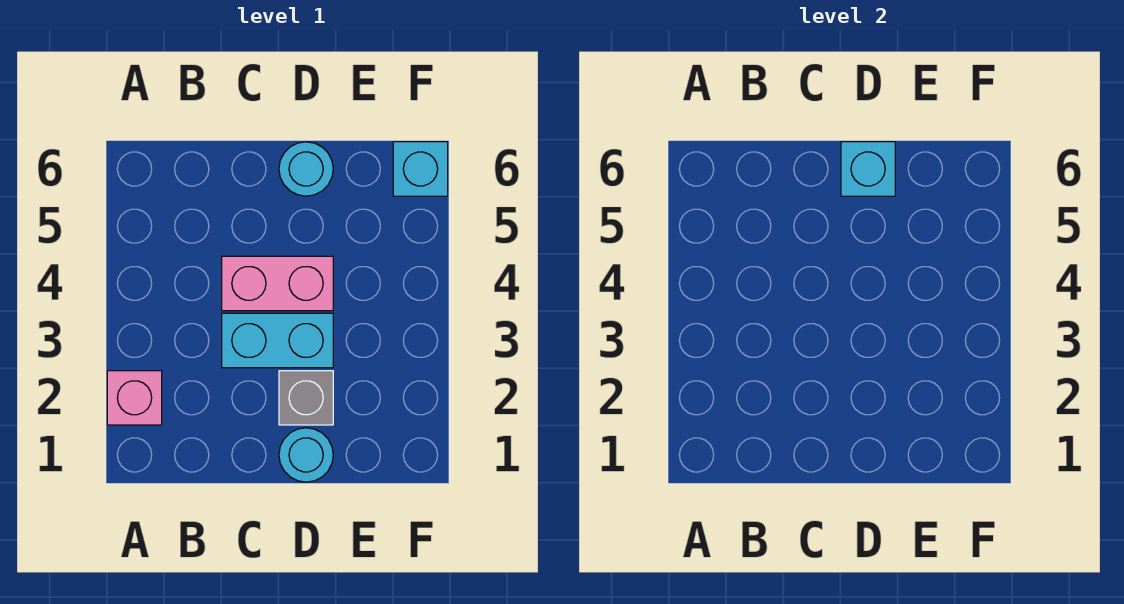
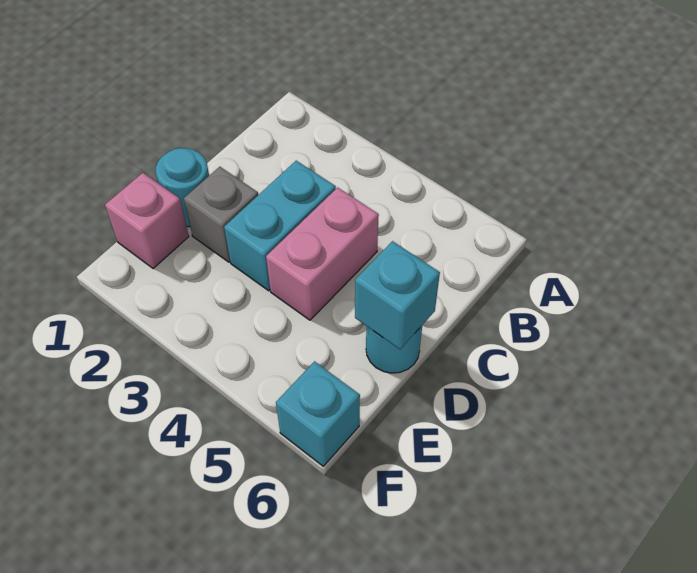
pink brick A2 level 1 -> pink brick E1 level 1

